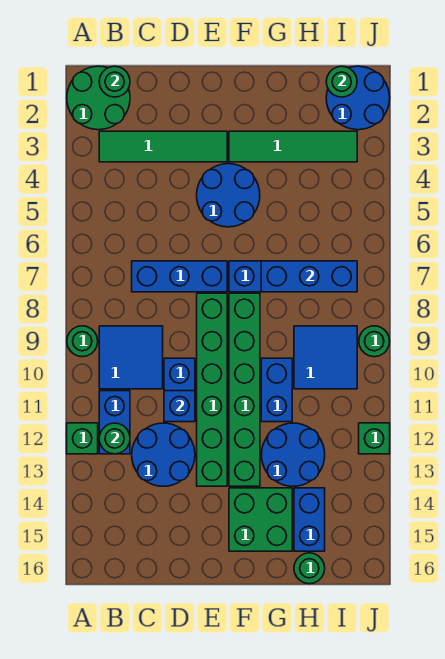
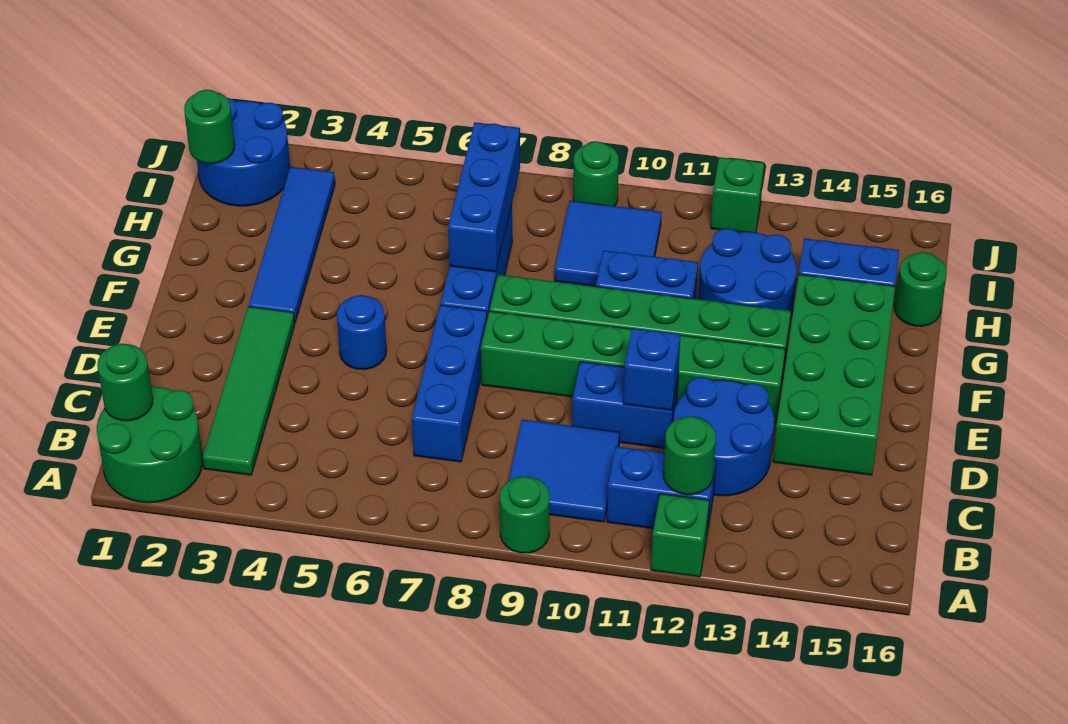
blue round brick E4:F5 level 1 -> blue round brick E5 level 1
green tile F3:I3 level 1 -> blue tile F3:I3 level 1
green brick F14:G15 level 1 -> green brick D14:G15 level 1

